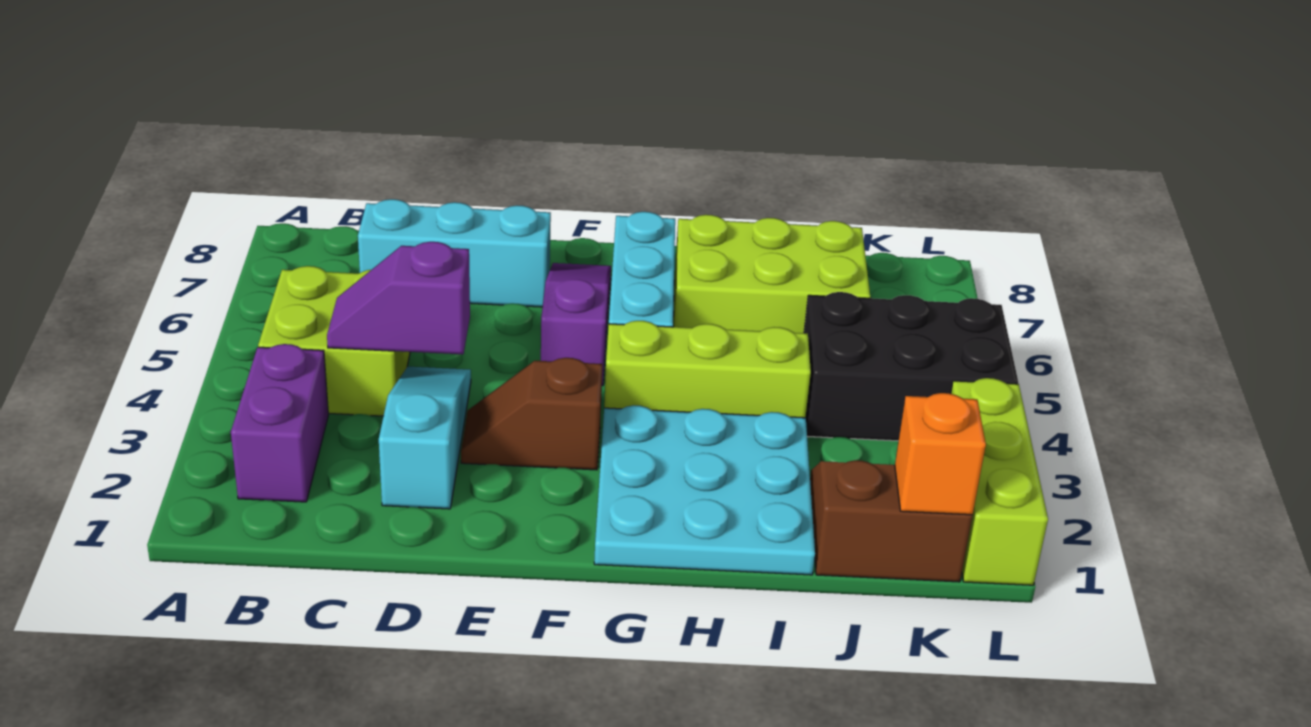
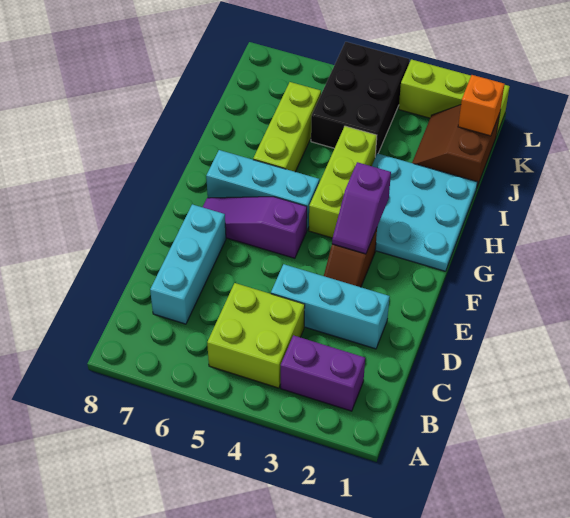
purple slope C4:D4 level 2 top D -> purple slope F3:G3 level 2 top G
cyan slope D2:D4 level 1 top 2 -> cyan brick D2:D4 level 1
lime brick H6:J7 level 1 -> lime brick H6:J6 level 1

